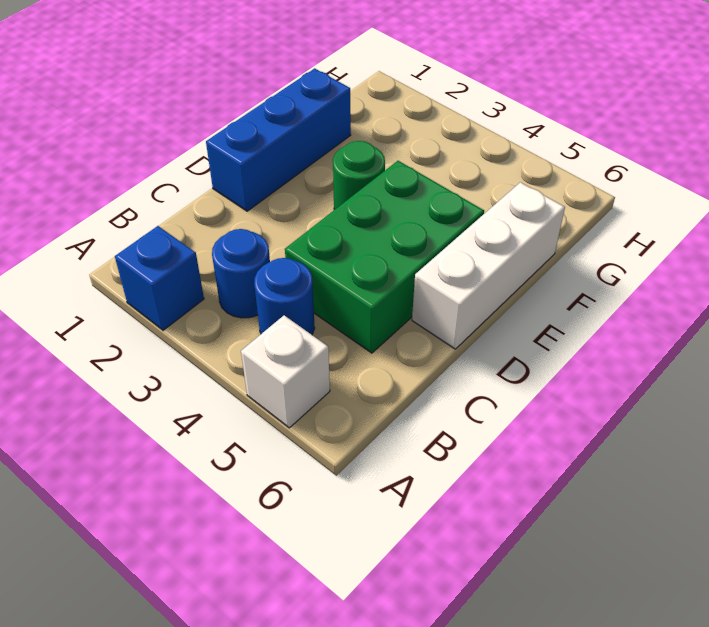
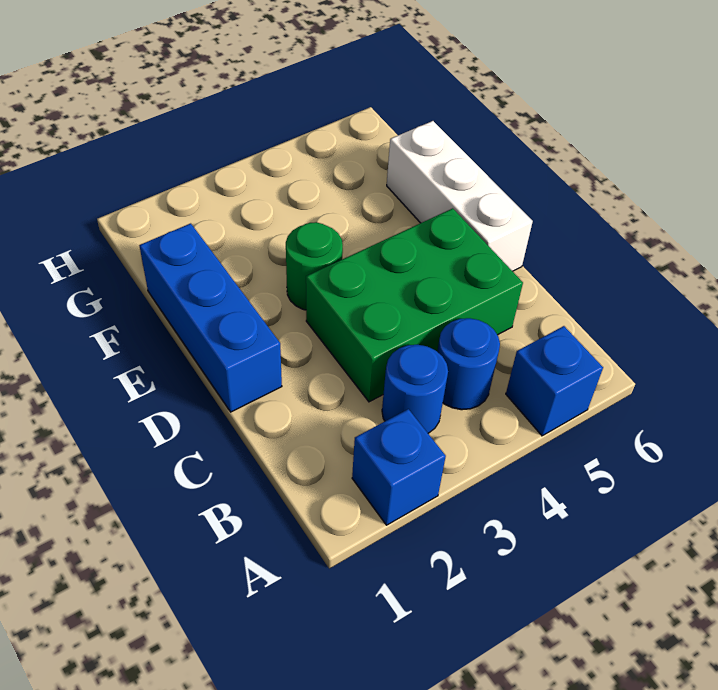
white brick A5 level 1 -> blue brick A5 level 1
green brick C4:E5 level 1 -> green brick C3:D5 level 1

